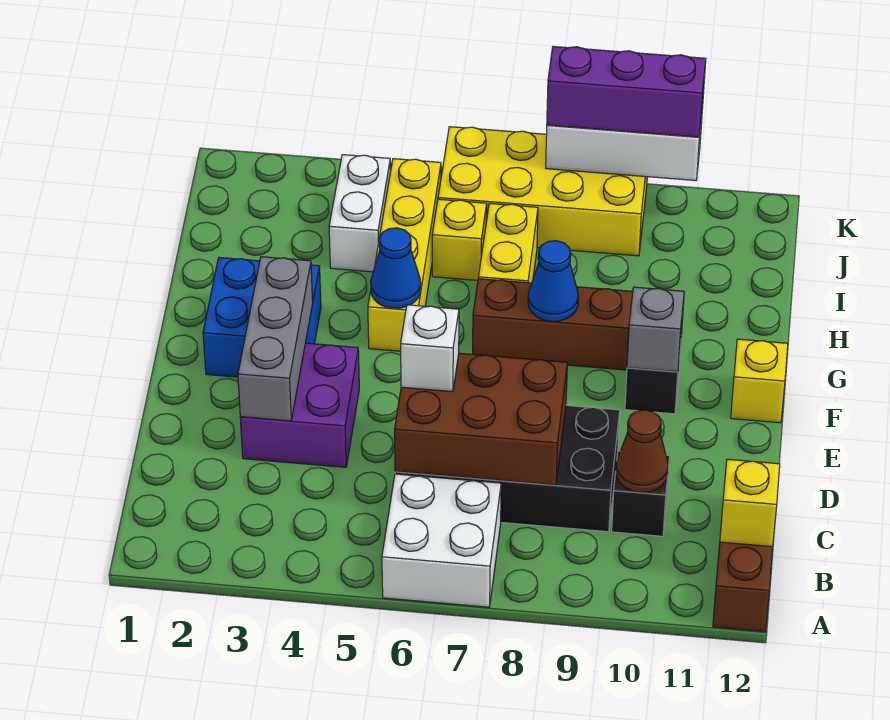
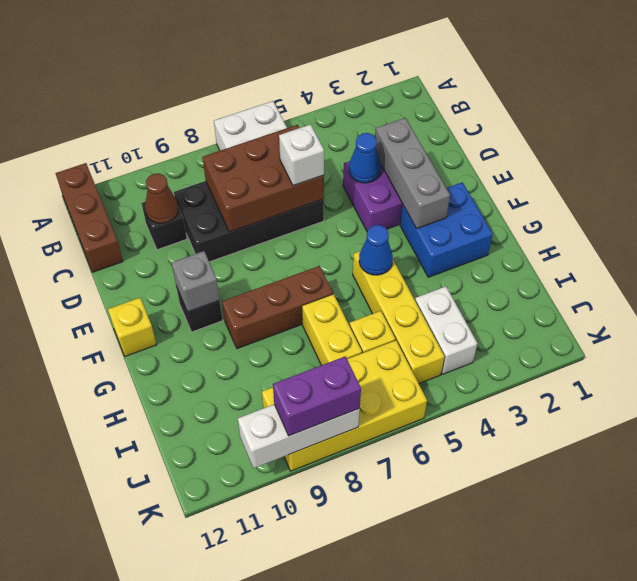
yellow brick B12 level 2 -> none
blue cone G8 level 2 -> blue cone D4 level 2
purple brick K8:K10 level 3 -> purple brick K8:K9 level 3

